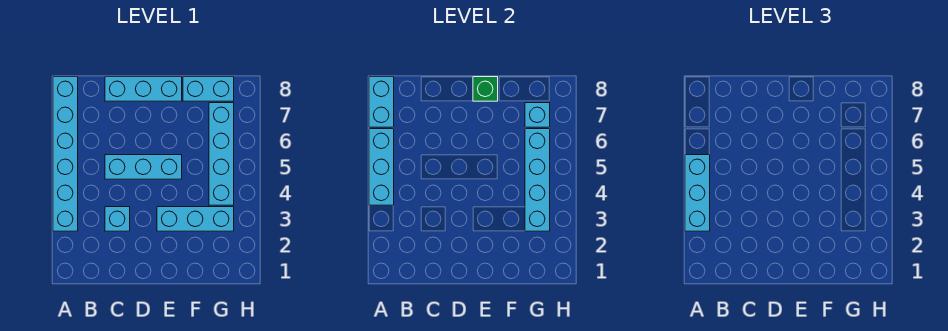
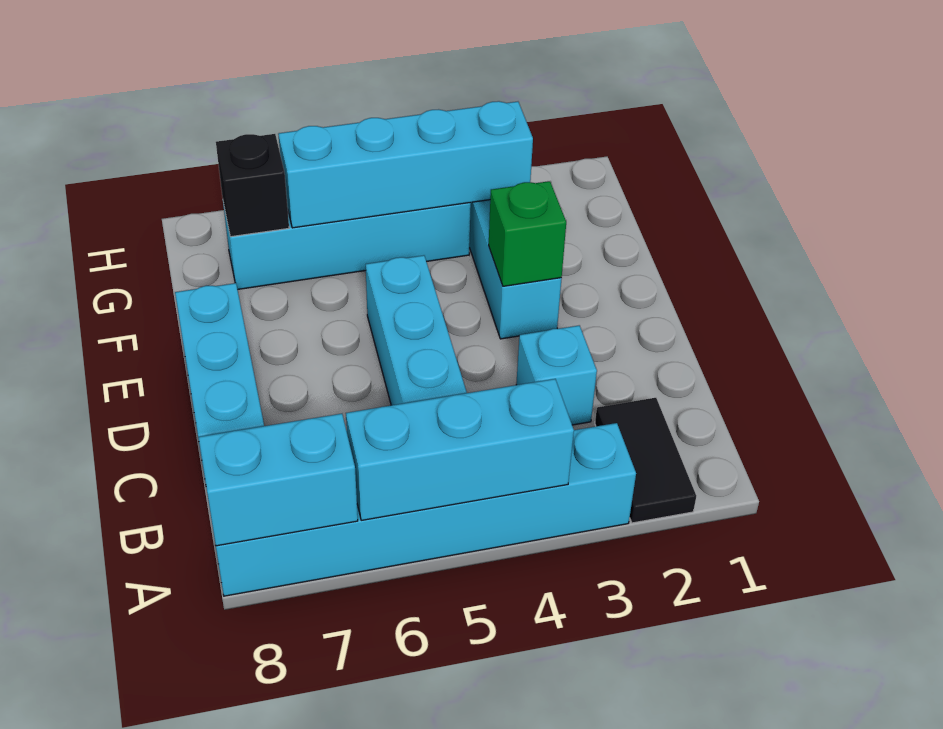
none -> black tile A2:B2 level 1
cyan brick A3:A5 level 3 -> none
green brick E8 level 2 -> green brick E3 level 2
cyan brick F8:G8 level 1 -> none
cyan brick G7 level 2 -> black brick G7 level 2

